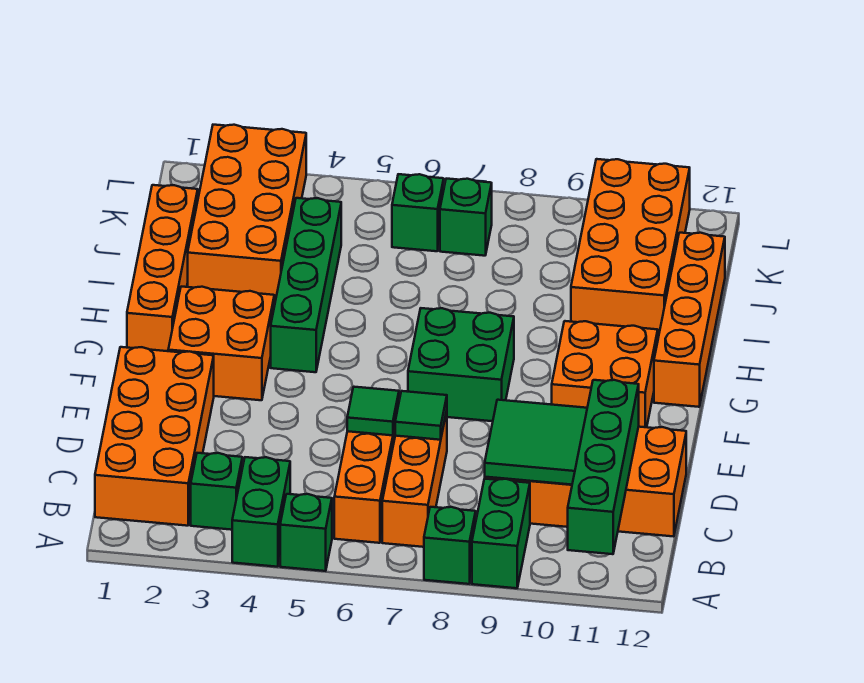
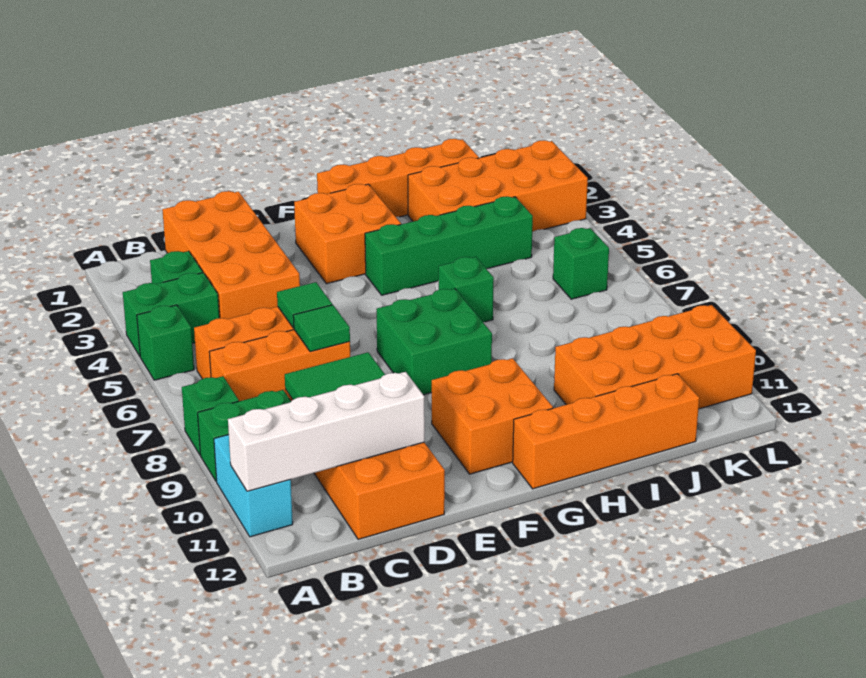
none -> cyan brick A10:A11 level 1
green brick A11:D11 level 2 -> white brick A11:D11 level 2
orange brick B1:E2 level 1 -> orange brick C1:D4 level 1
green brick K7 level 1 -> green brick H6 level 1

